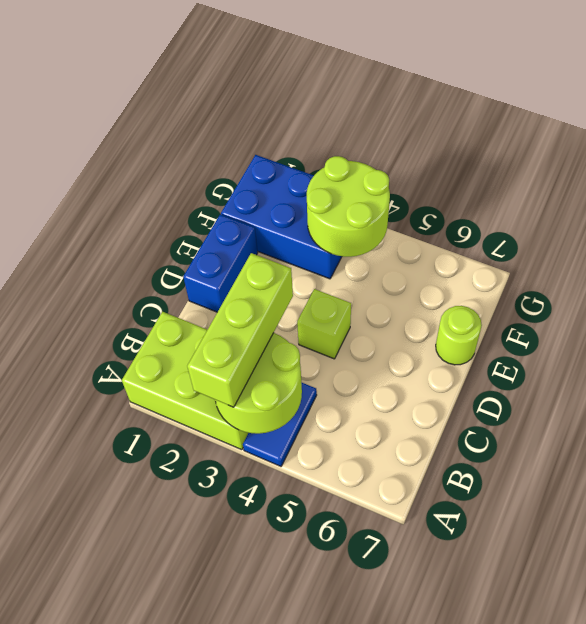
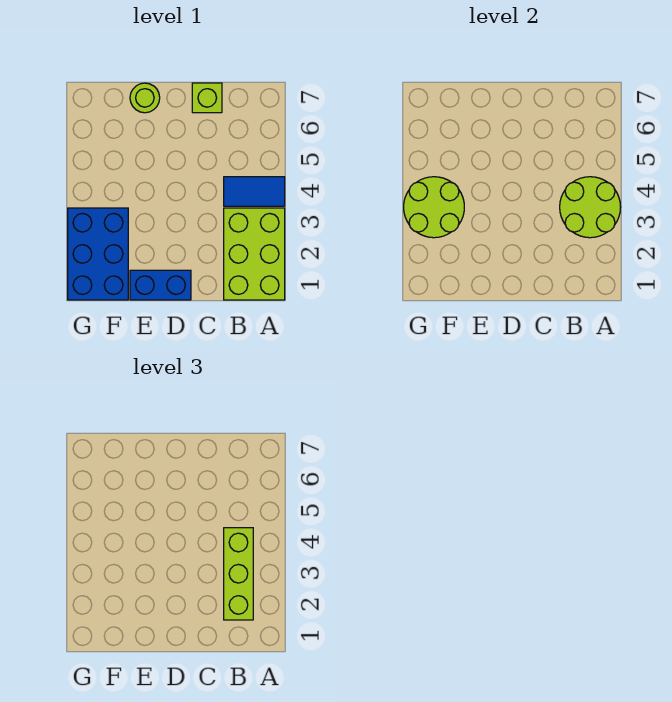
lime brick A3:C3 level 3 -> lime brick B2:B4 level 3
lime brick D4 level 1 -> lime brick C7 level 1

